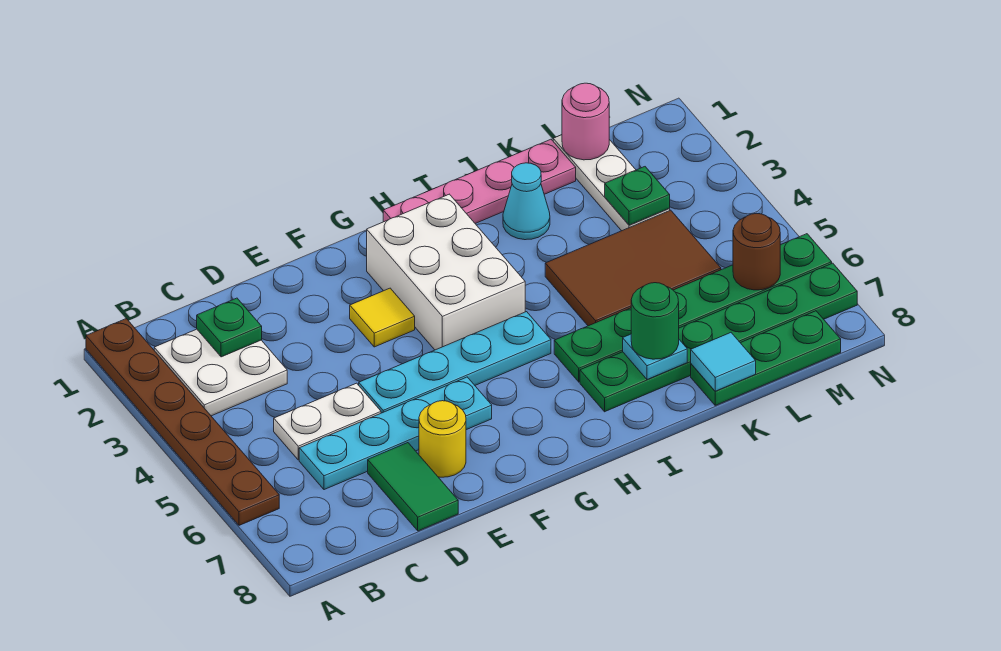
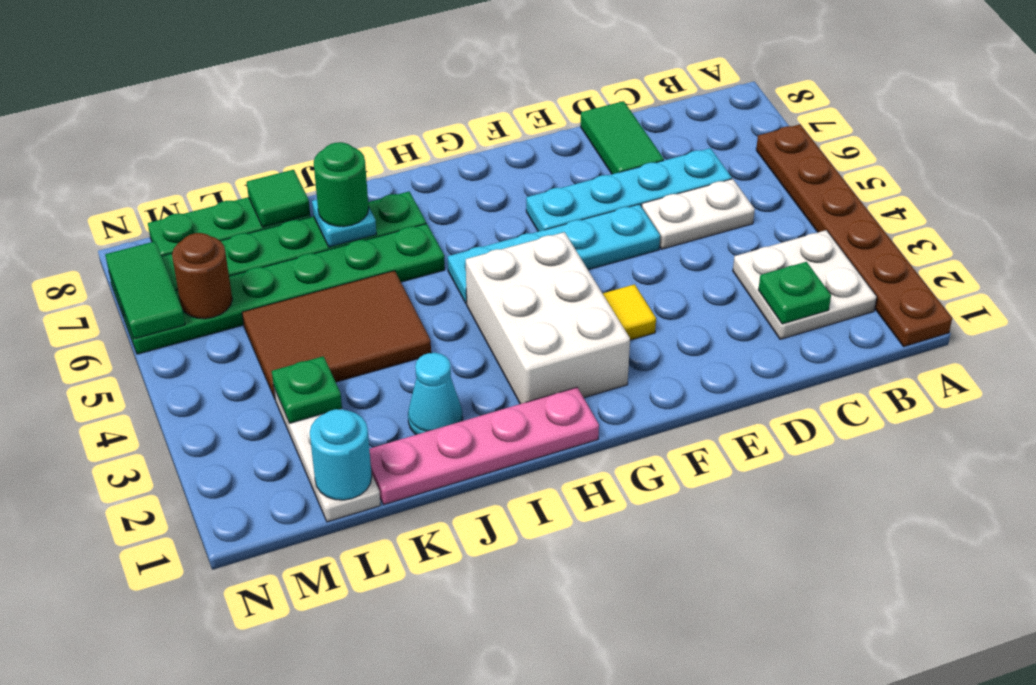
yellow round brick E7 level 1 -> none
cyan tile K8 level 2 -> green tile K8 level 2
pink round brick L1 level 2 -> cyan round brick L1 level 2
none -> green tile N6:N7 level 2

